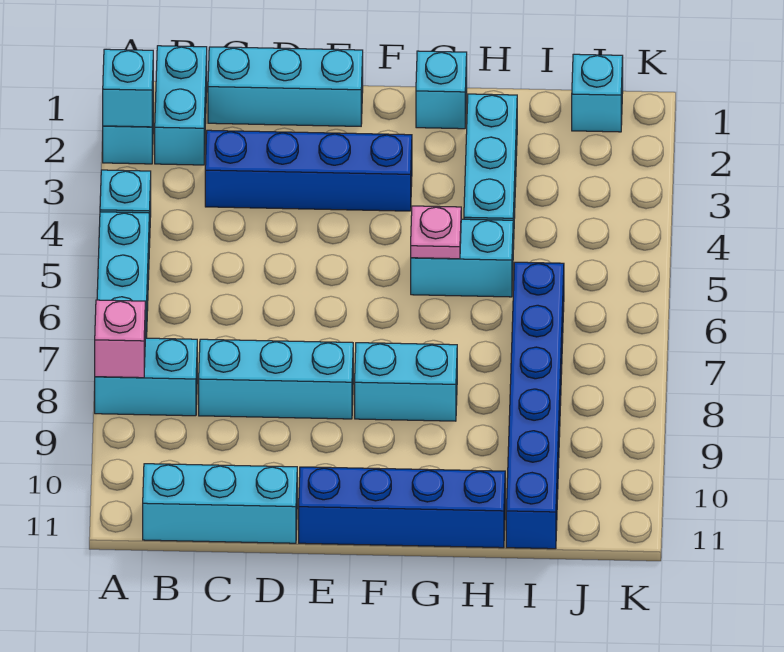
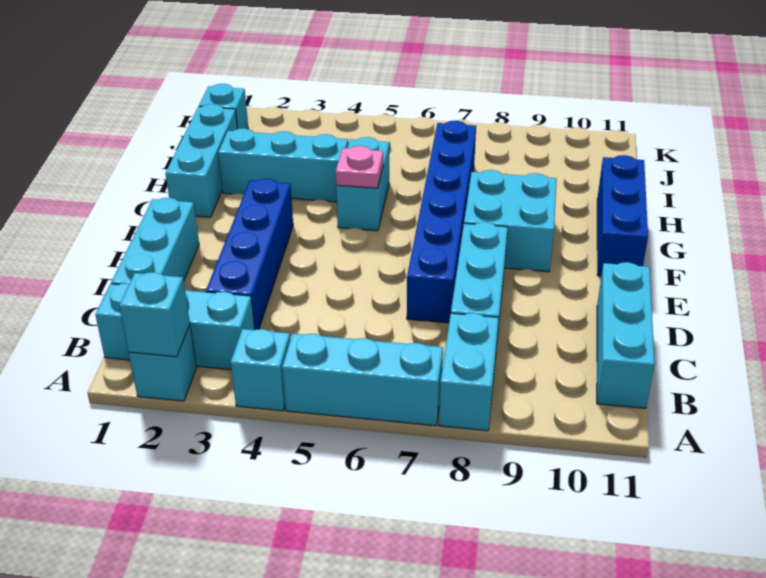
pink brick A8 level 2 -> none
cyan brick B1:B2 level 1 -> cyan brick B1:B3 level 1
blue brick E11:H11 level 1 -> blue brick F11:H11 level 1
cyan brick F8:G8 level 1 -> cyan brick F8:G9 level 1
cyan brick G1 level 1 -> cyan brick G1:I1 level 1
blue brick I6:I11 level 1 -> blue brick D7:I7 level 1

